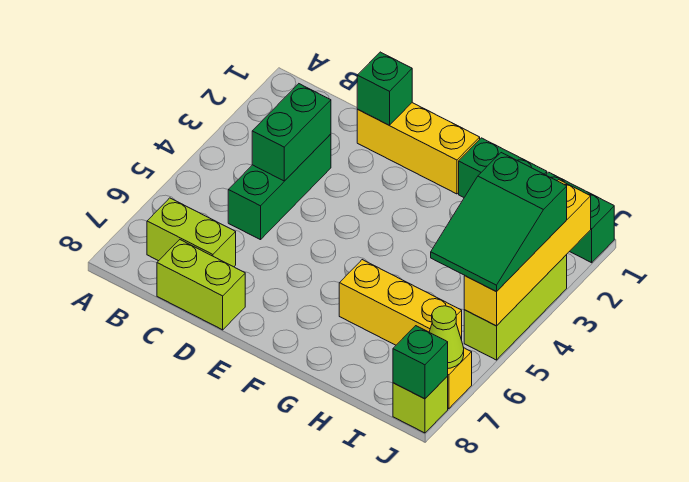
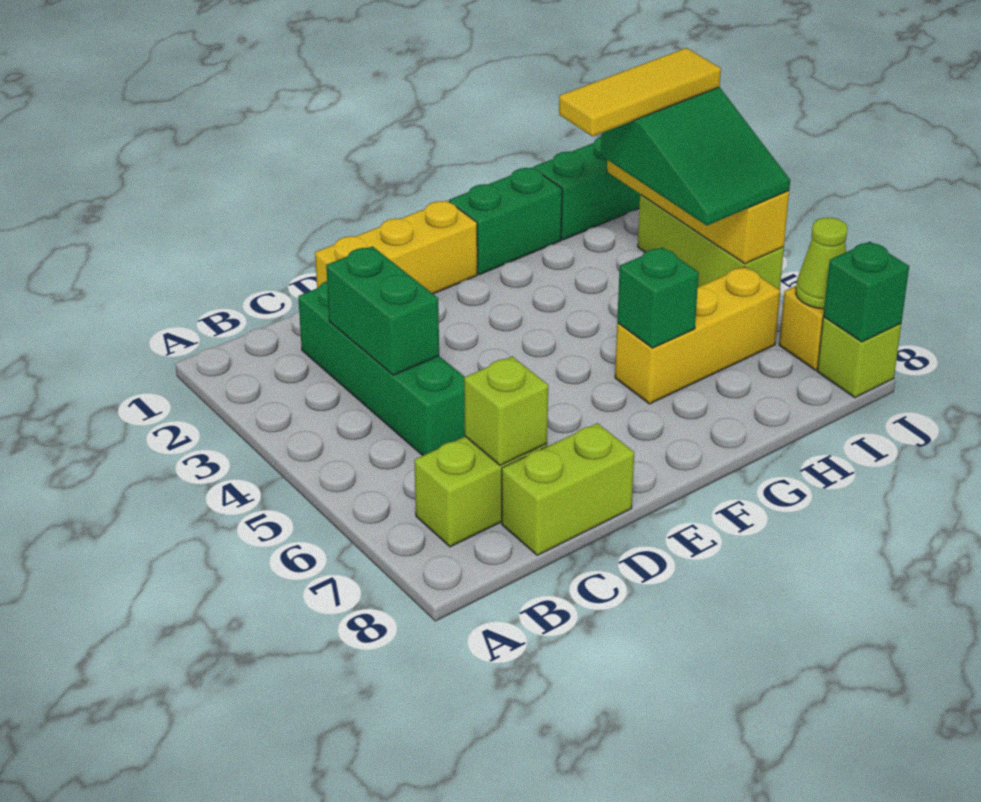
green brick C3:C5 level 1 -> green brick C2:C5 level 1
none -> lime brick C7 level 2
green brick D1 level 2 -> green brick G6 level 2
none -> yellow tile H3:J3 level 4

